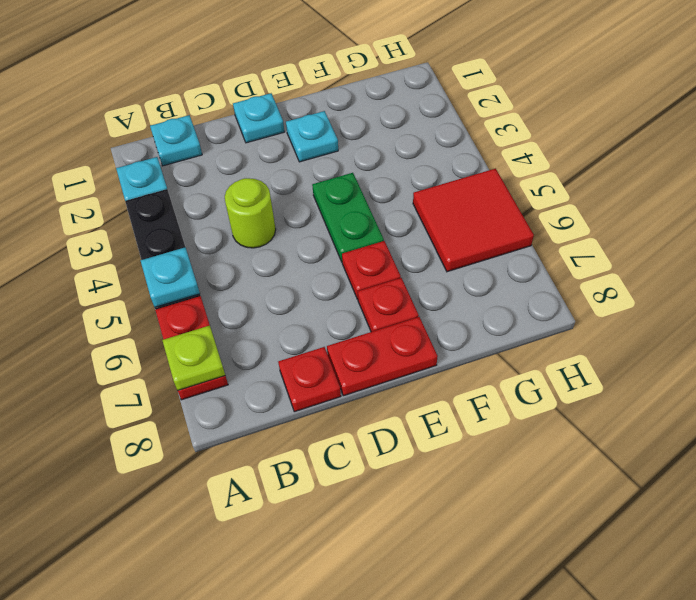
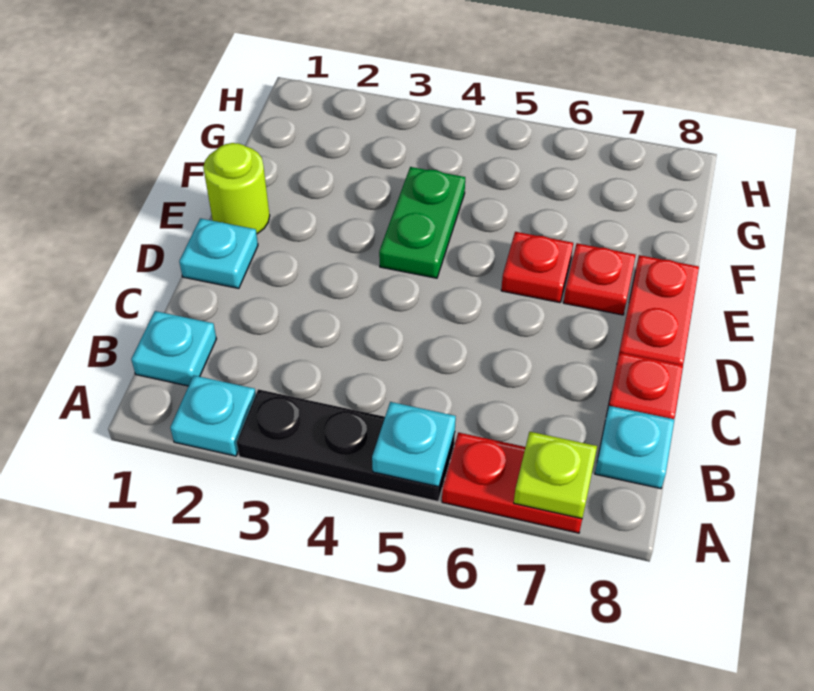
lime round brick C4 level 1 -> lime round brick E1 level 1
cyan plate E2 level 1 -> cyan plate B8 level 1
green plate E4:E5 level 1 -> green plate E4:F4 level 1
red tile G5:H6 level 1 -> none

